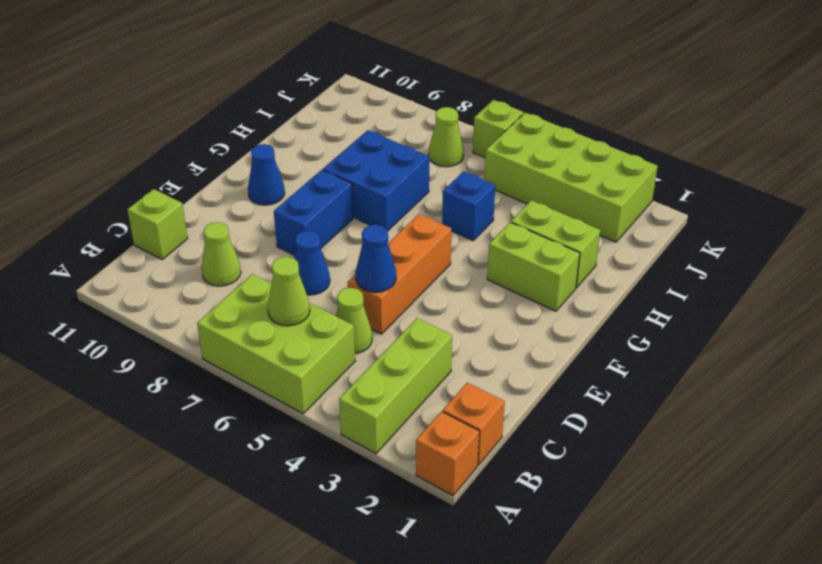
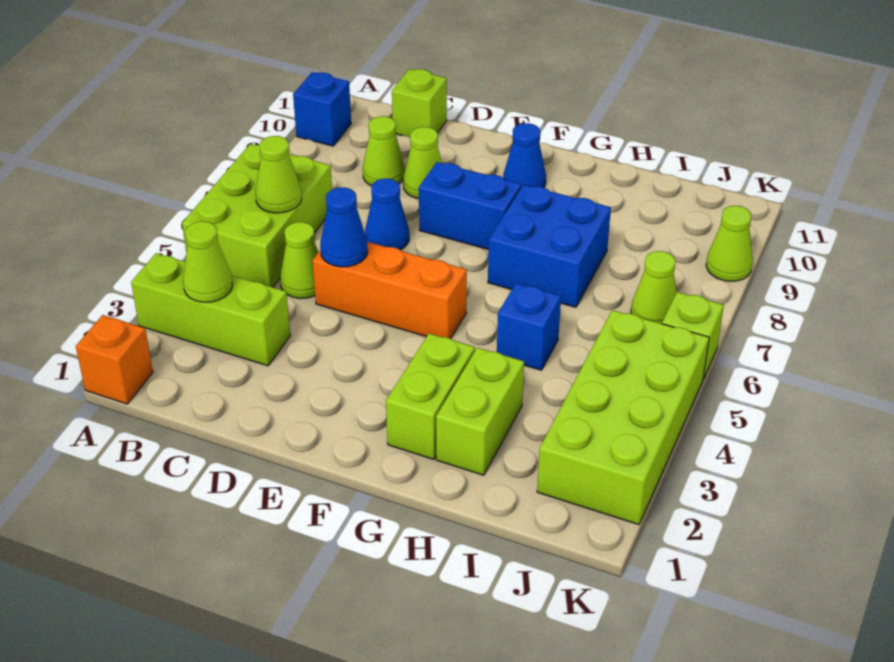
none -> blue brick A10 level 1
orange brick B1 level 1 -> none
none -> lime cone B3 level 2
none -> lime cone D9 level 1
none -> lime cone K9 level 1

